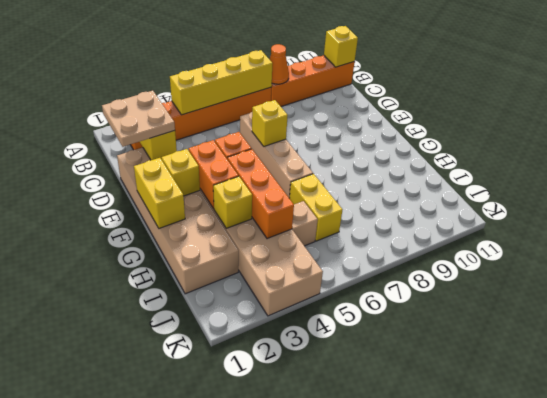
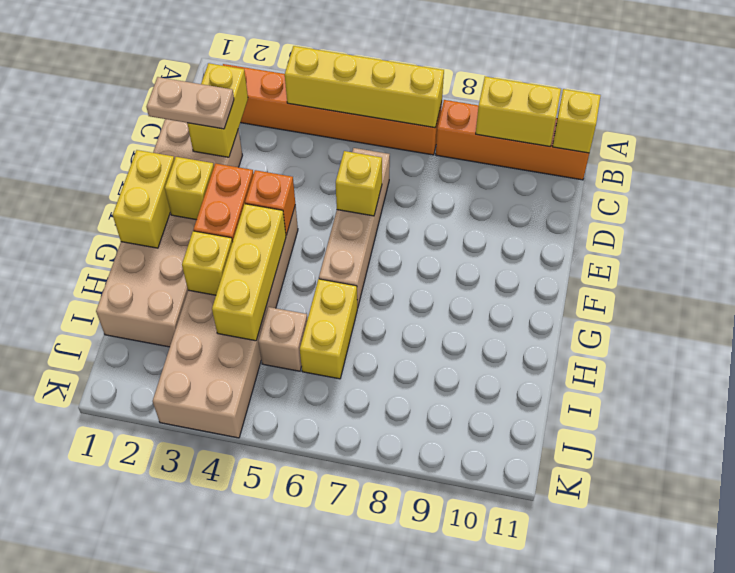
orange cone B8 level 2 -> none
none -> yellow brick B9:B10 level 2
tan plate C1:D2 level 3 -> tan plate D1:D2 level 3
orange brick G4:I4 level 2 -> yellow brick G4:I4 level 2

